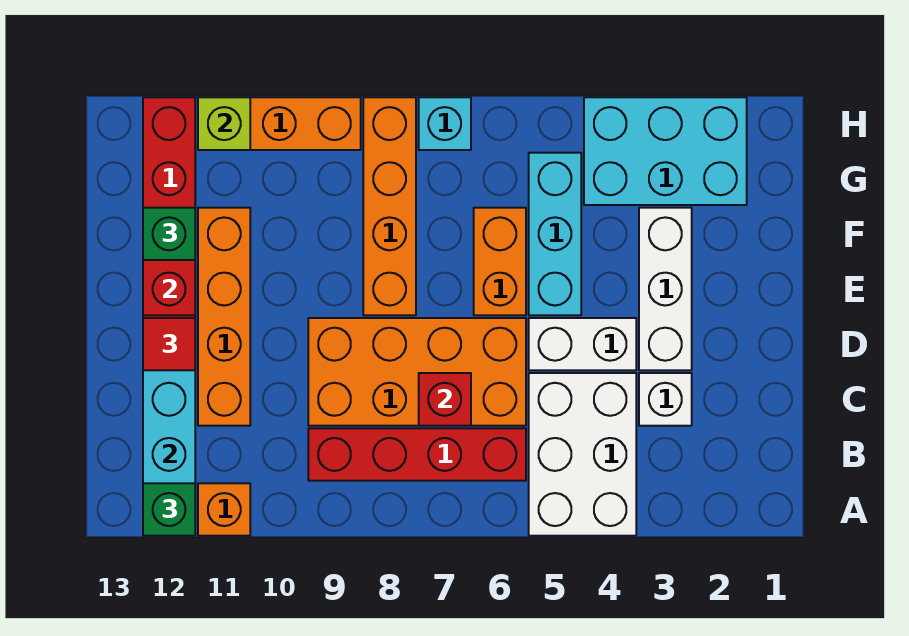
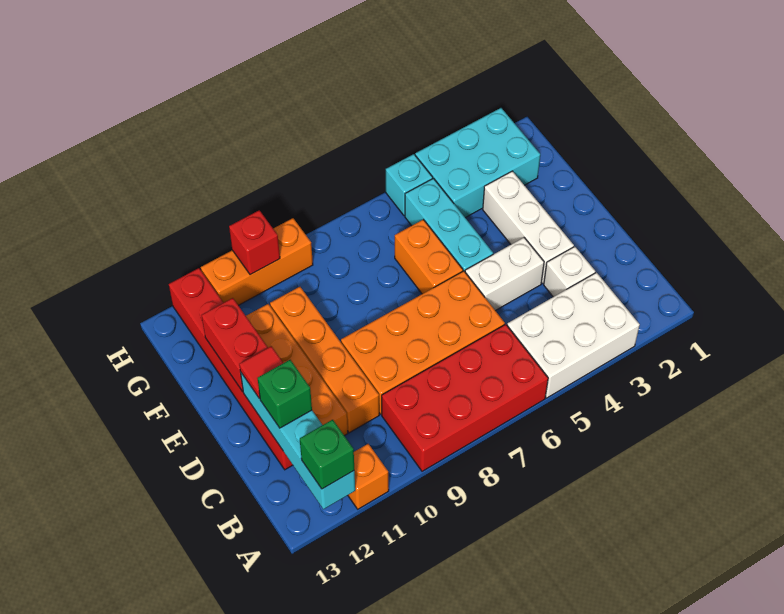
white brick A4:C5 level 1 -> white brick A3:B5 level 1
red brick B6:B9 level 1 -> red brick A6:B9 level 1
red brick C7 level 2 -> red brick H10 level 2
orange brick E8:H8 level 1 -> orange brick C10:F10 level 1
green brick F12 level 3 -> green brick C12 level 3
cyan brick H7 level 1 -> cyan brick H5 level 1
lime brick H11 level 2 -> none

